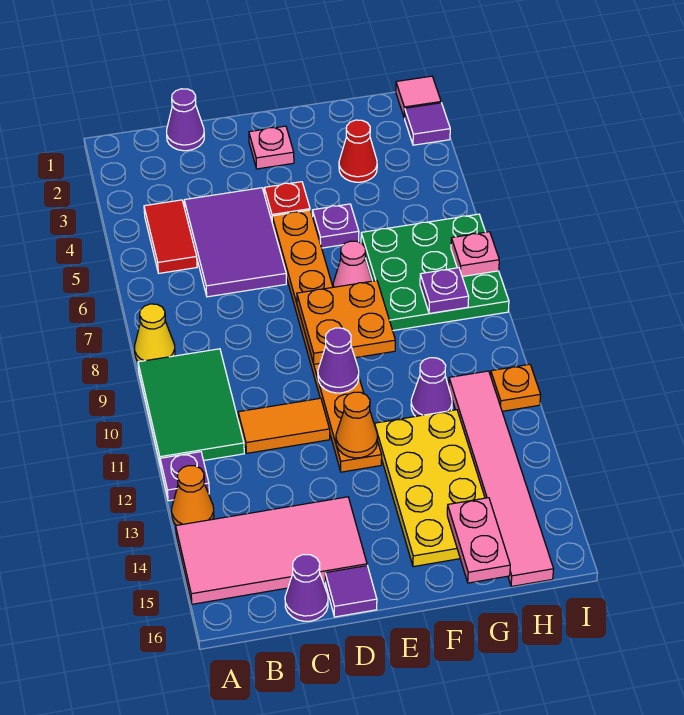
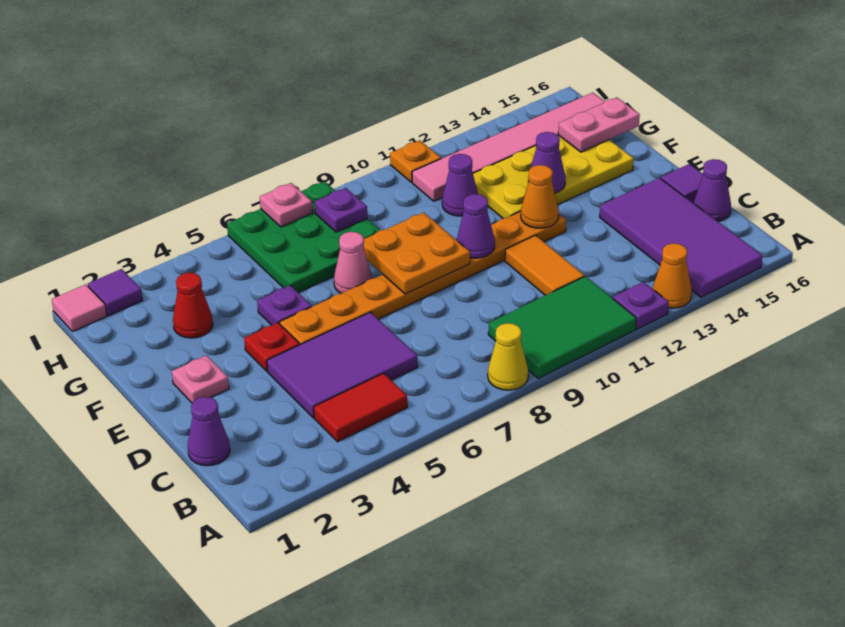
pink tile A14:D15 level 1 -> purple tile A14:D15 level 1
none -> purple cone F13 level 2

